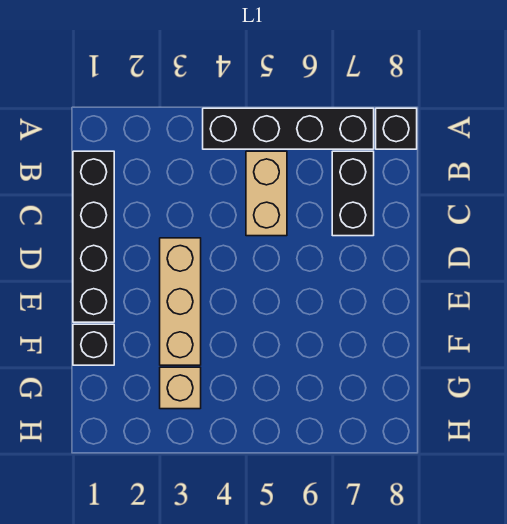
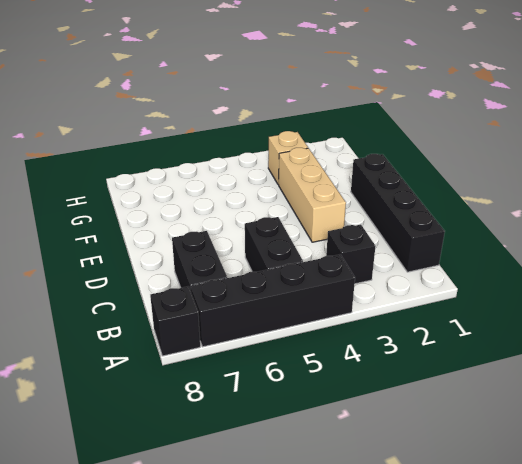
tan brick B5:C5 level 1 -> black brick B5:C5 level 1
black brick F1 level 1 -> black brick B3 level 1

